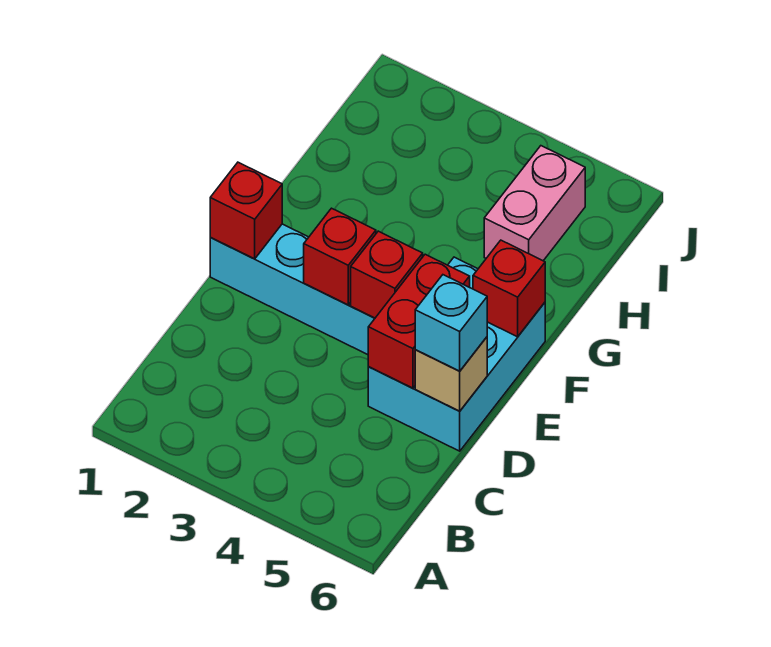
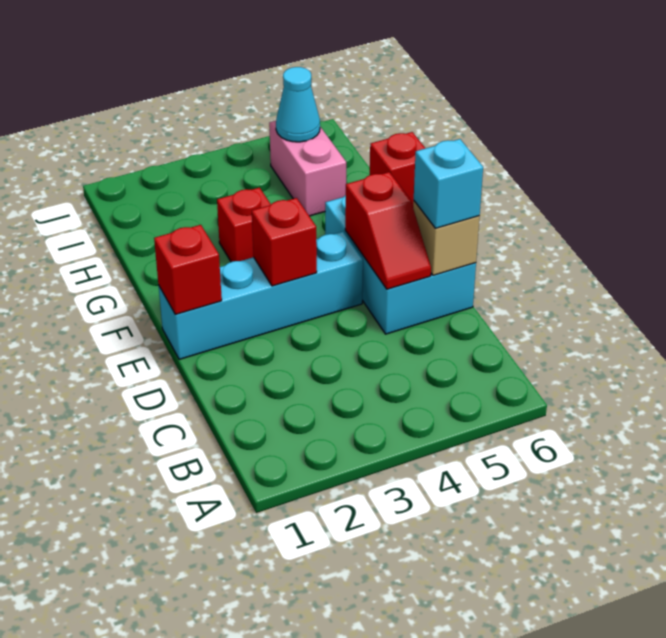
red brick D5:E5 level 2 -> red slope D5:E5 level 2 top E
red brick E4 level 2 -> red brick G3 level 1
none -> cyan cone I5 level 2

